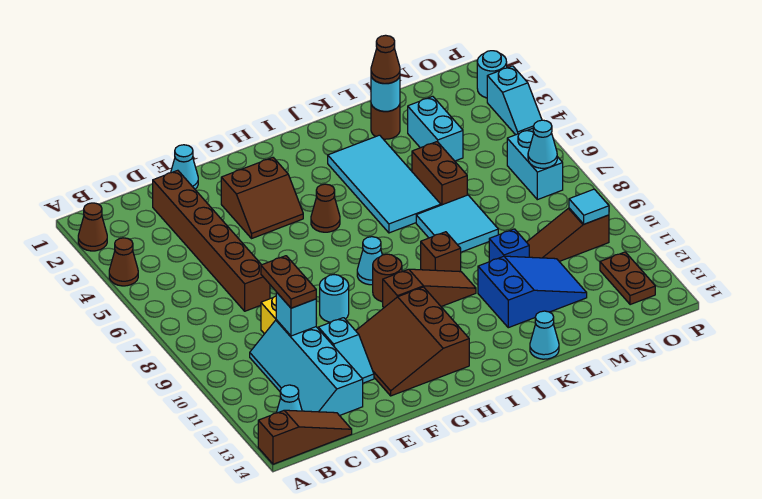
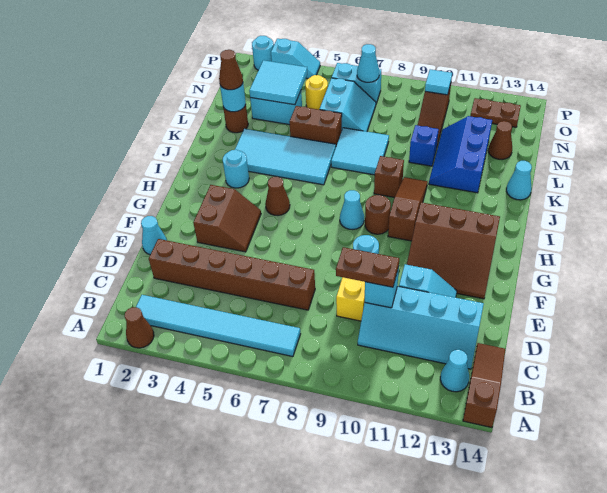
brown cone A4 level 1 -> brown cone M13 level 1
none -> cyan tile B2:B7 level 1
none -> cyan round brick I3 level 1
blue slope K11:M12 level 1 top K -> blue slope K11:M12 level 1 top 12
none -> cyan tile M3:N4 level 2
none -> cyan slope M6:N7 level 1 top 6
none -> yellow round brick N5 level 1

